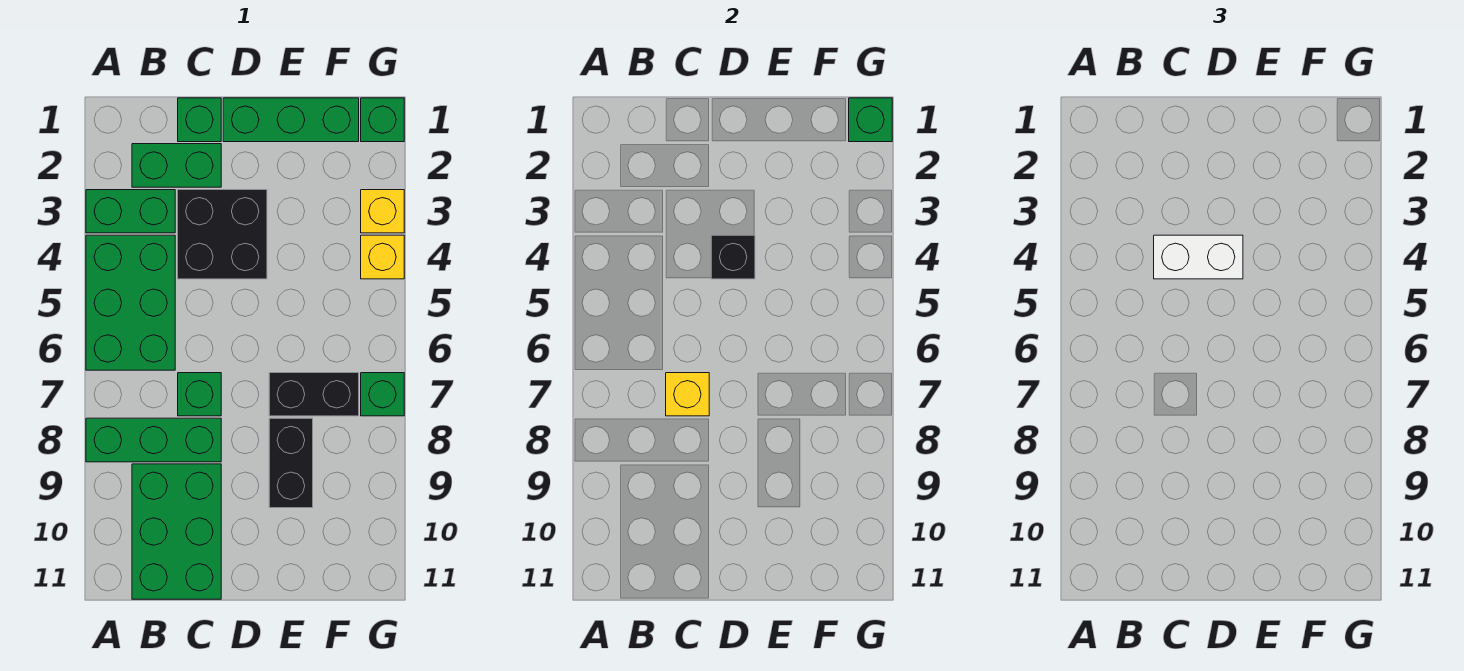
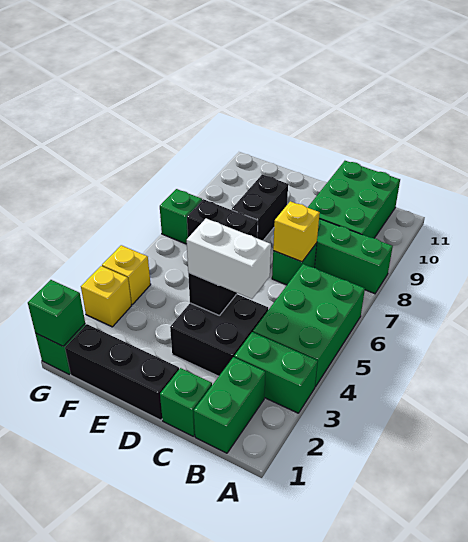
green brick B2:C2 level 1 -> green brick B1:B2 level 1
green brick D1:F1 level 1 -> black brick D1:F1 level 1

